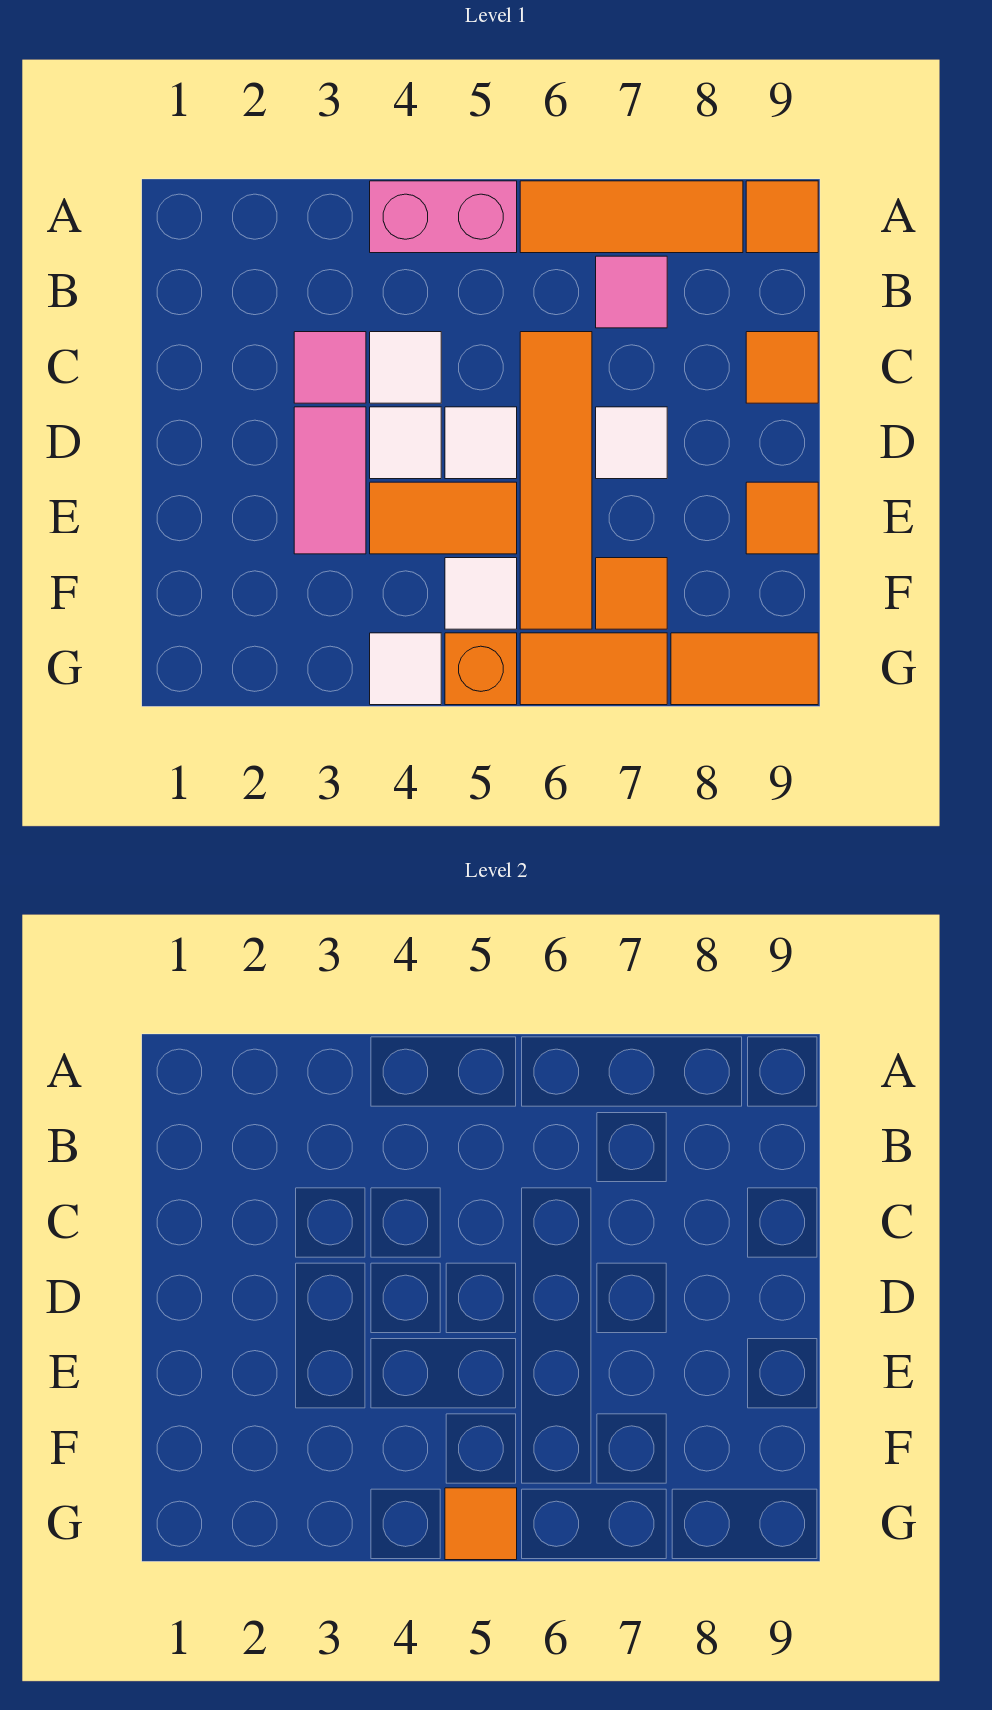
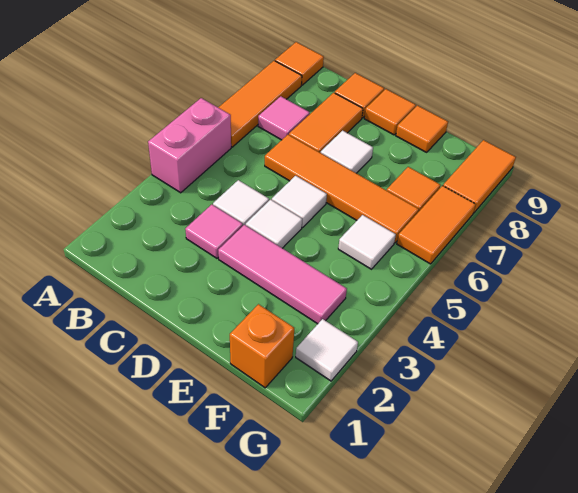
pink tile D3:E3 level 1 -> pink tile D3:F3 level 1
orange tile E4:E5 level 1 -> orange tile C7:C8 level 1
white tile G4 level 1 -> white tile G2 level 1
orange brick G5 level 1 -> orange brick F1 level 1
orange tile G5 level 2 -> orange tile D9 level 1

